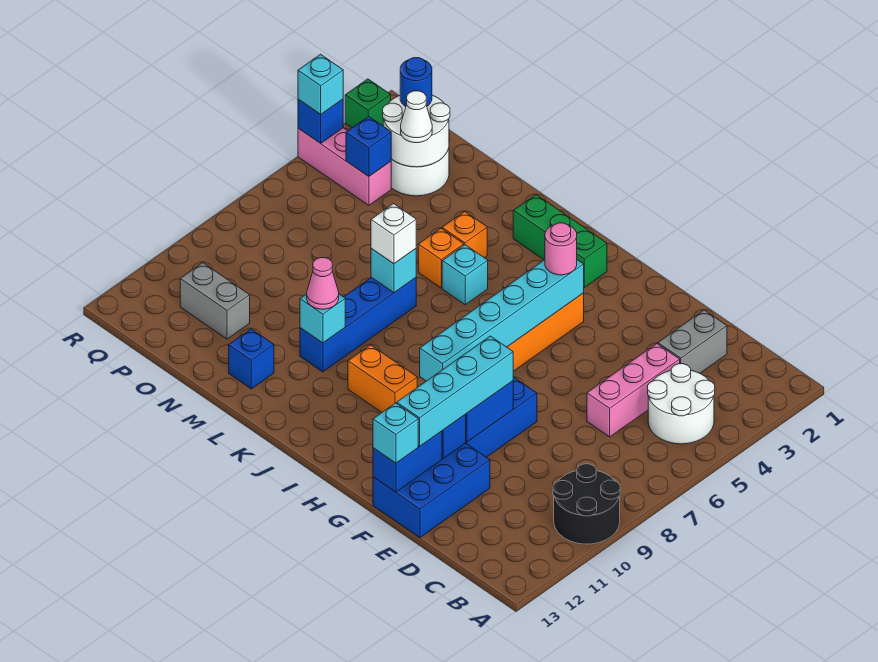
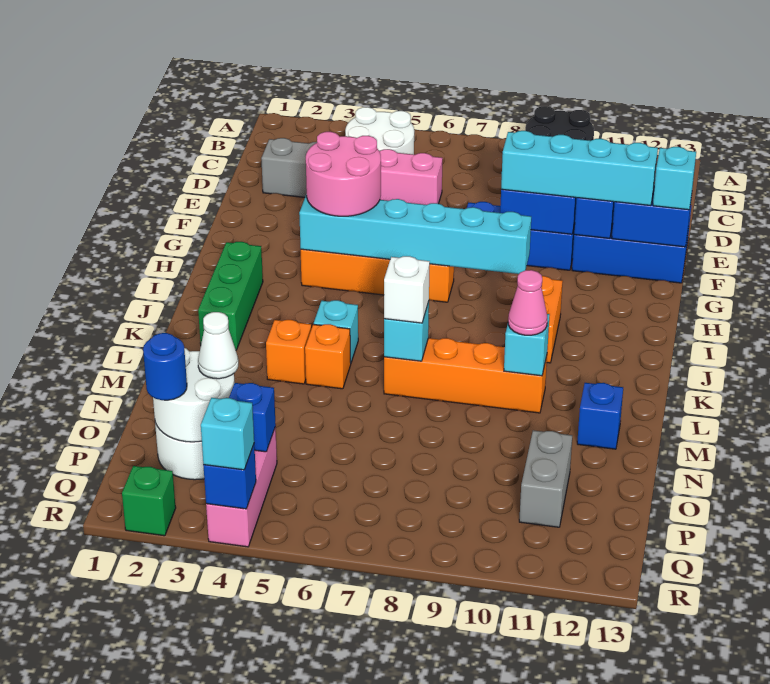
pink round brick H4 level 3 -> pink round brick G4:H5 level 3
blue brick L7:L10 level 1 -> orange brick L7:L10 level 1

